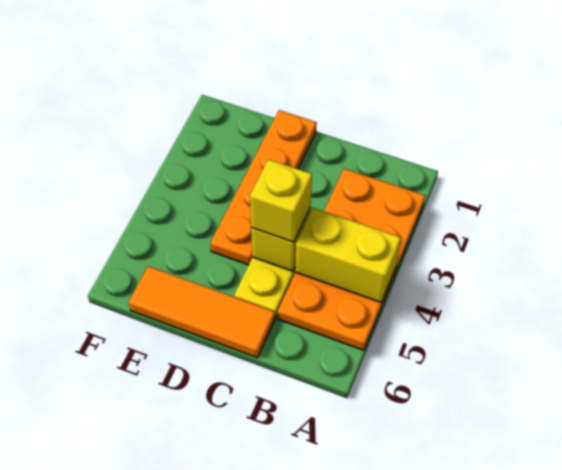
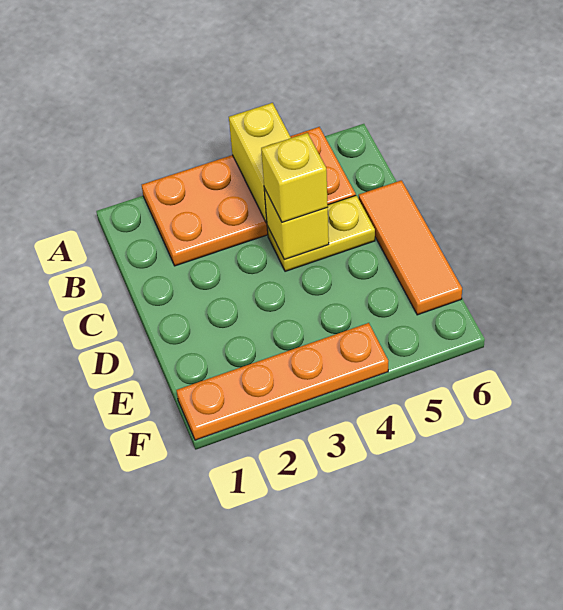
orange plate D1:D4 level 1 -> orange plate F1:F4 level 1

